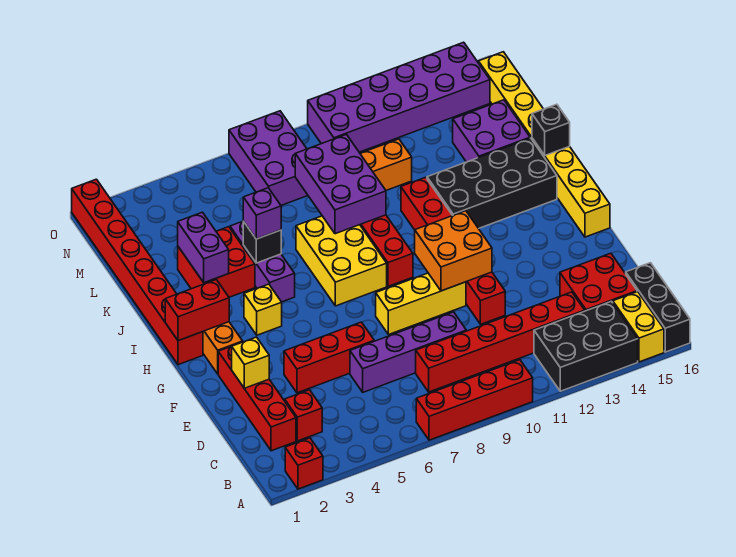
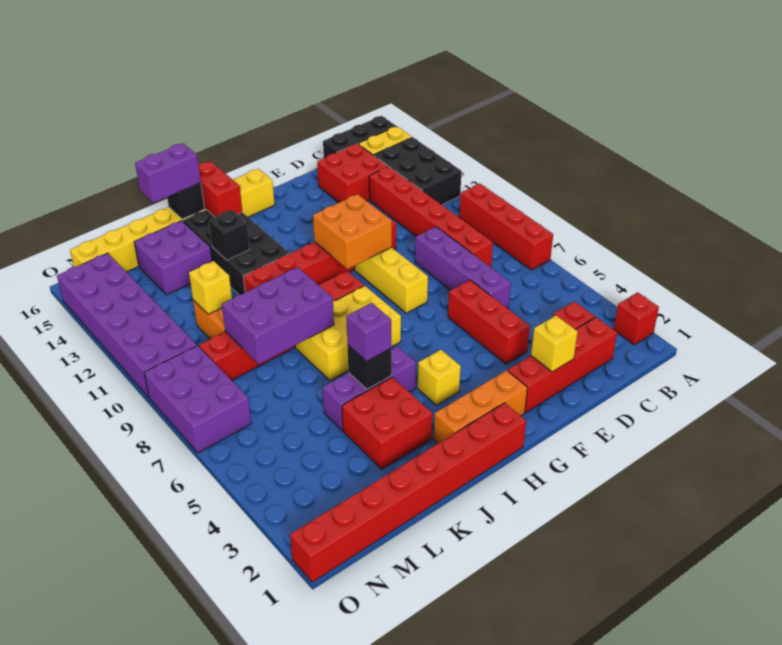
red brick H1:H2 level 2 -> red brick I15:I16 level 2
purple brick J3:K3 level 2 -> purple brick J16:K16 level 3
none -> black brick J13 level 2
none -> yellow brick L11 level 2
purple brick M7:O8 level 1 -> purple brick N7:O9 level 1

